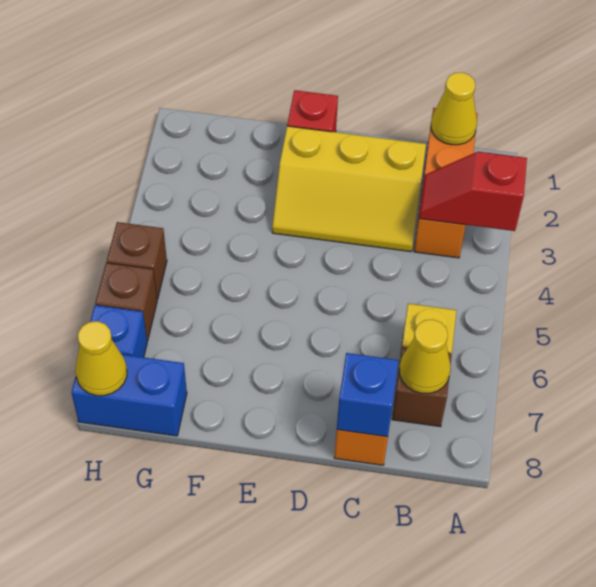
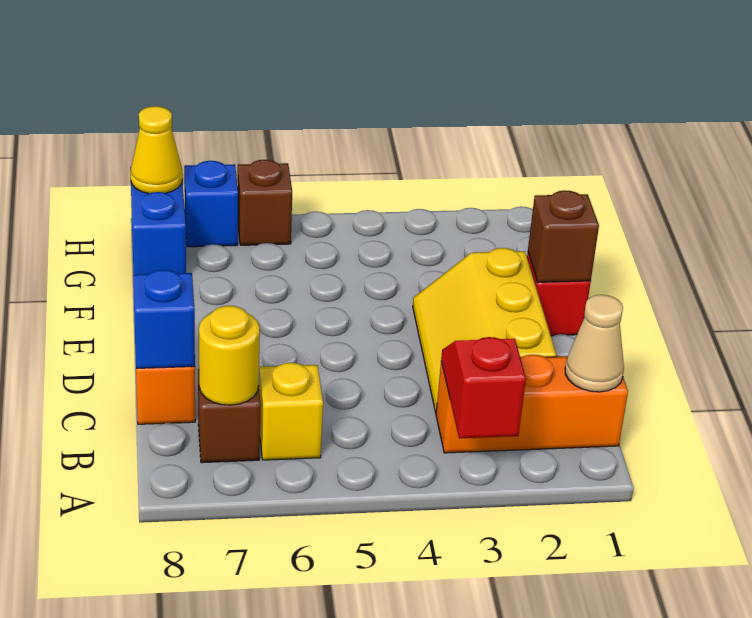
yellow cone B1 level 2 -> tan cone B1 level 2
yellow cone B7 level 2 -> yellow round brick B7 level 2
brown brick H5 level 1 -> brown brick E1 level 2

